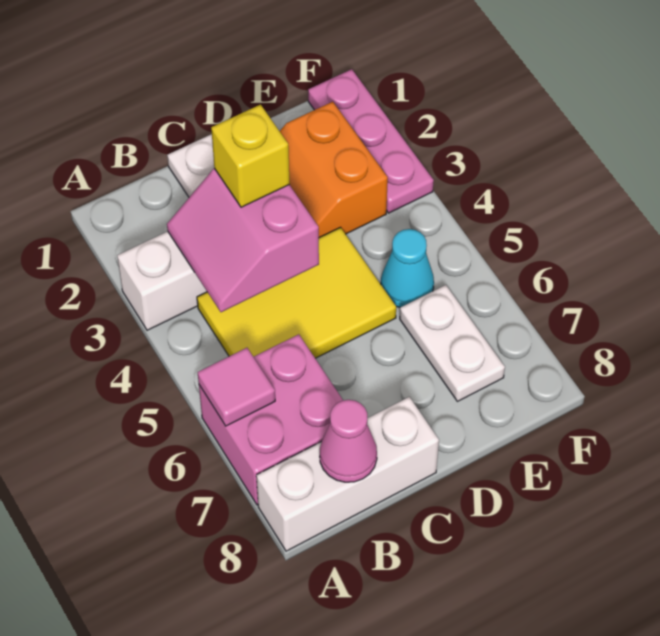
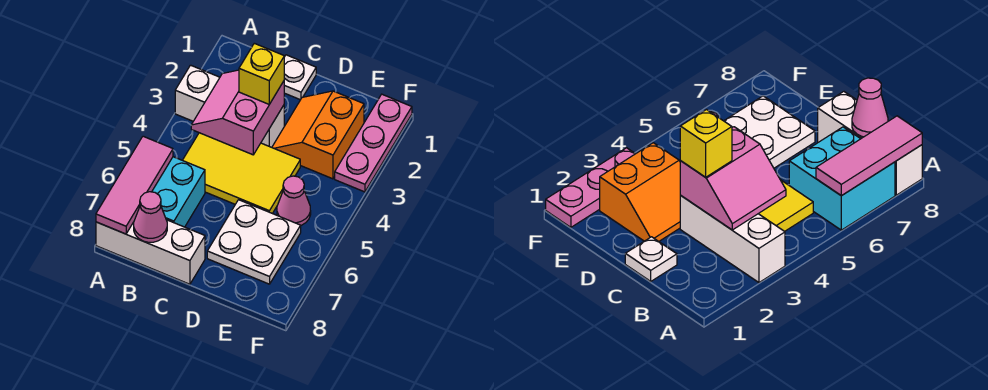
pink brick A6:B7 level 1 -> cyan brick A6:B7 level 1
pink tile A6 level 2 -> pink tile A6:A8 level 2
cyan cone E5 level 1 -> pink cone E5 level 1
white plate E6:E7 level 1 -> white plate D6:E7 level 1

